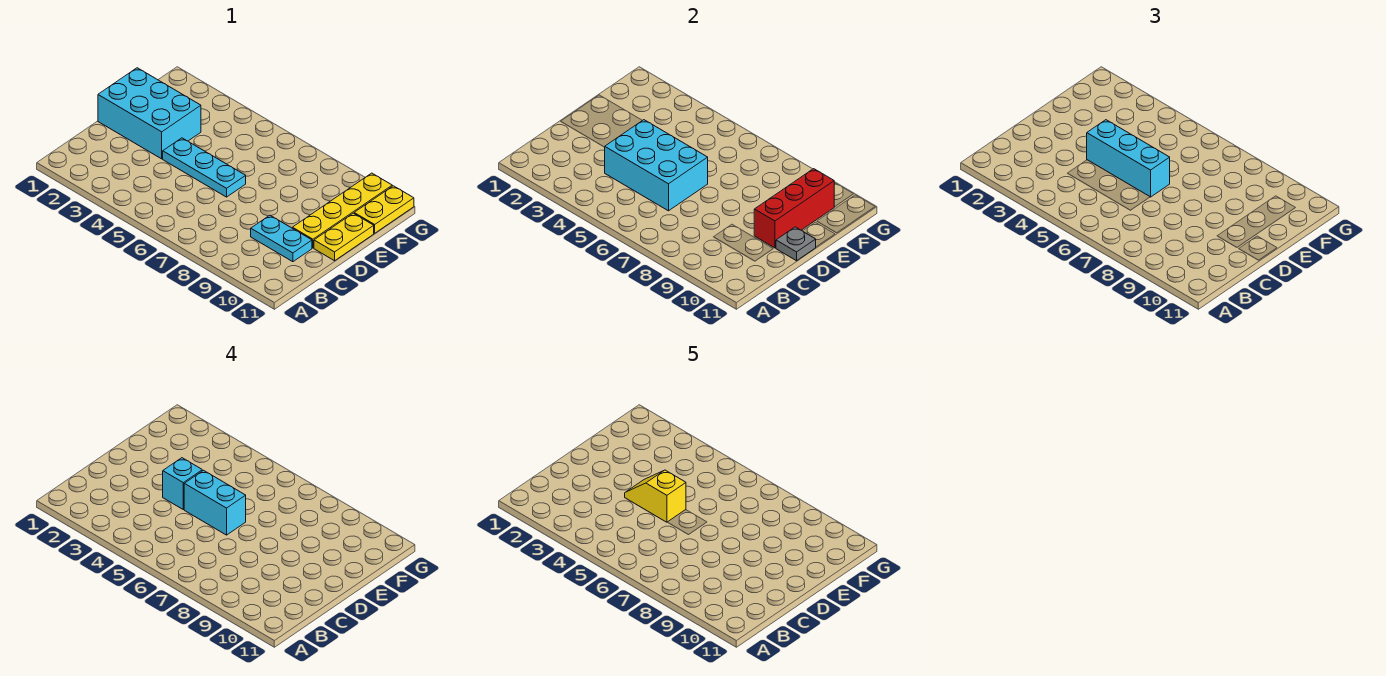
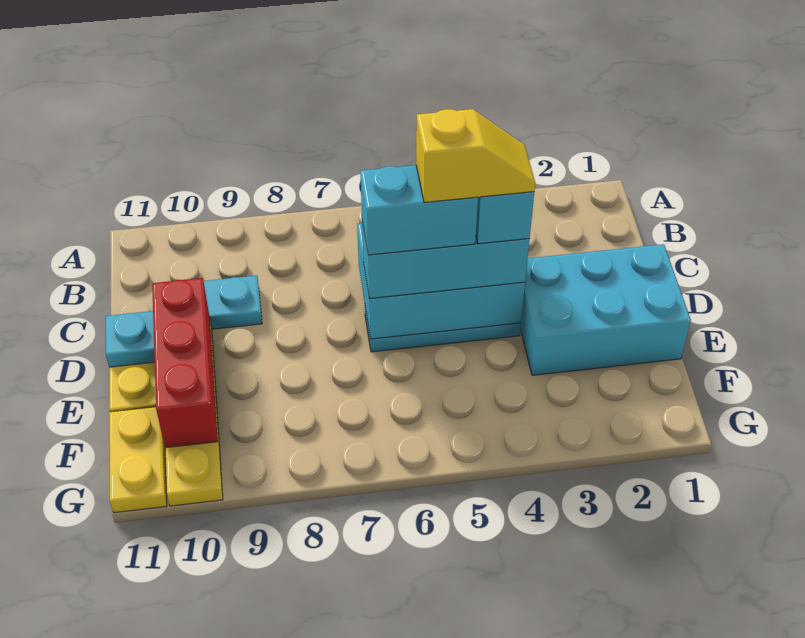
grey plate D11 level 2 -> cyan plate D11 level 2

